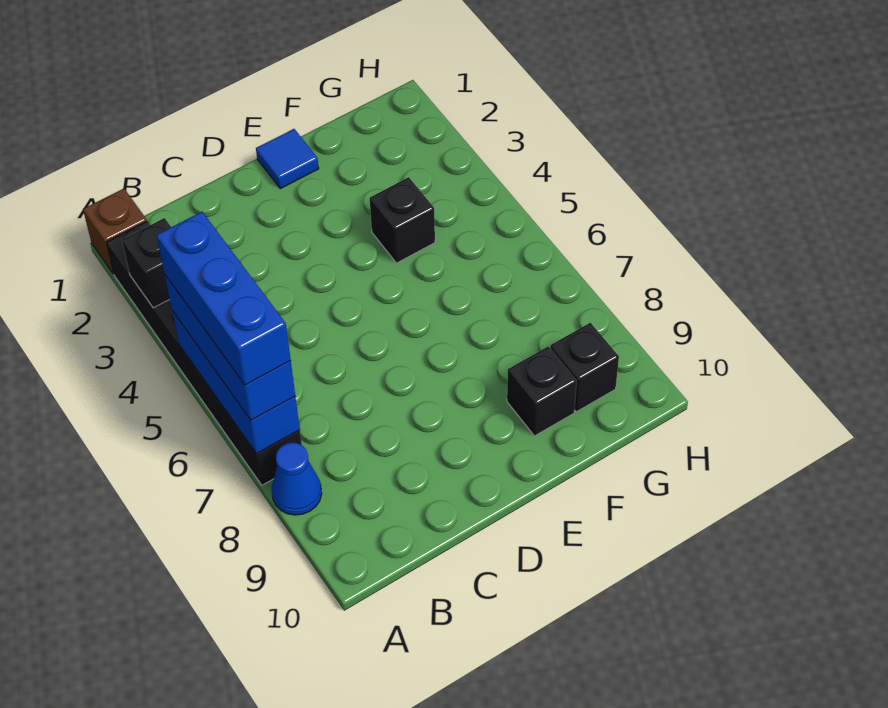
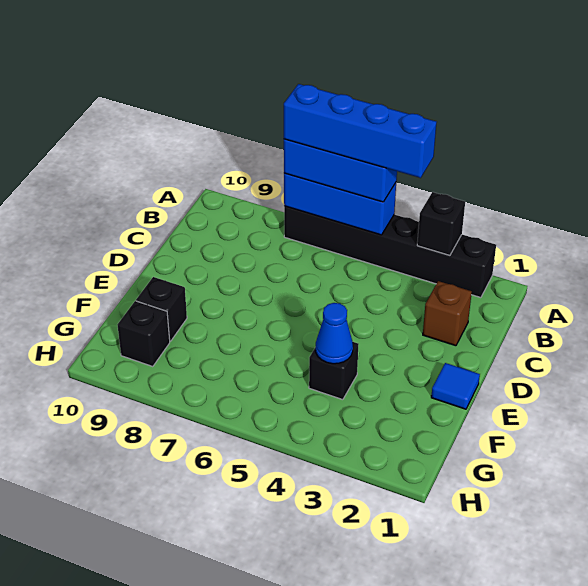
brown brick A1 level 1 -> brown brick C2 level 1
blue brick A5:A7 level 4 -> blue brick A4:A7 level 4
blue cone A8 level 1 -> blue cone F4 level 2

